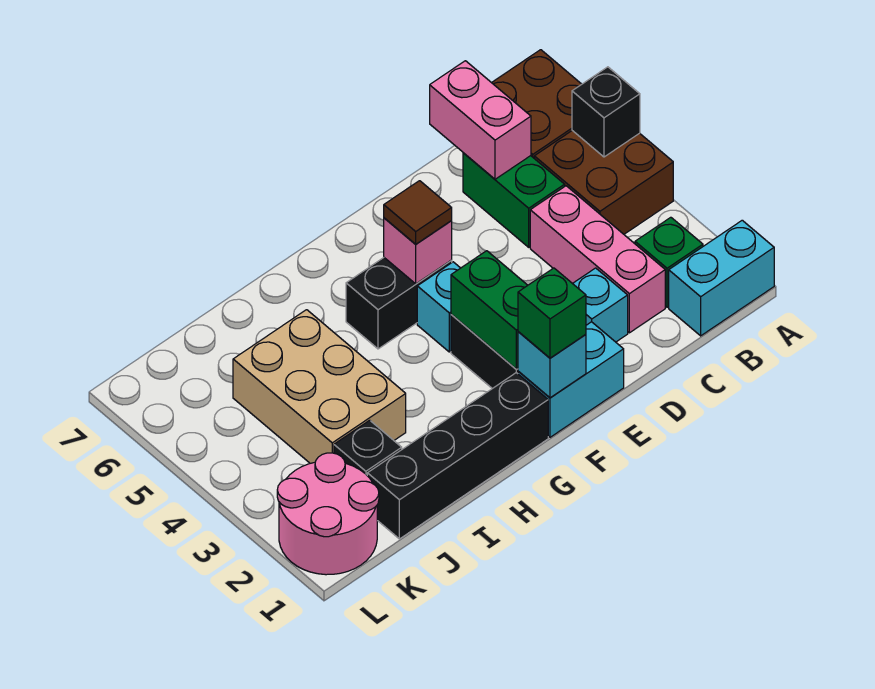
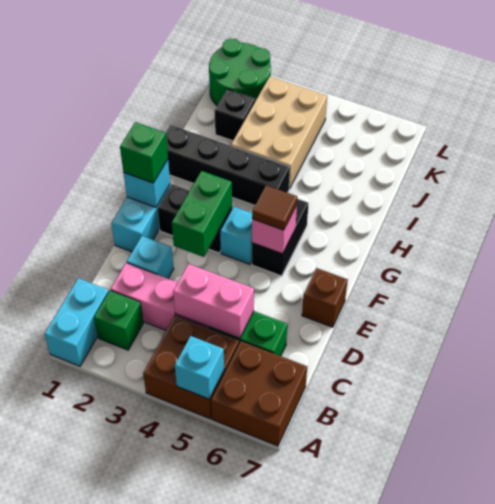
black brick A5 level 2 -> cyan brick A5 level 2
pink brick C6:C7 level 2 -> pink brick C4:C5 level 2
none -> brown brick E7 level 1
green brick F2:F3 level 2 -> green brick E3:F3 level 2
black brick G1:J1 level 1 -> black brick H1:H4 level 1
tan brick I3:J5 level 1 -> tan brick I3:K4 level 1
pink round brick K1:L2 level 1 -> green round brick K1:L2 level 1

